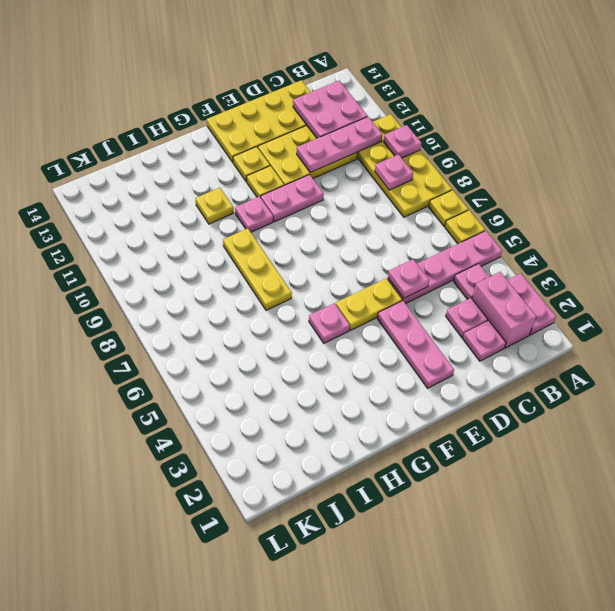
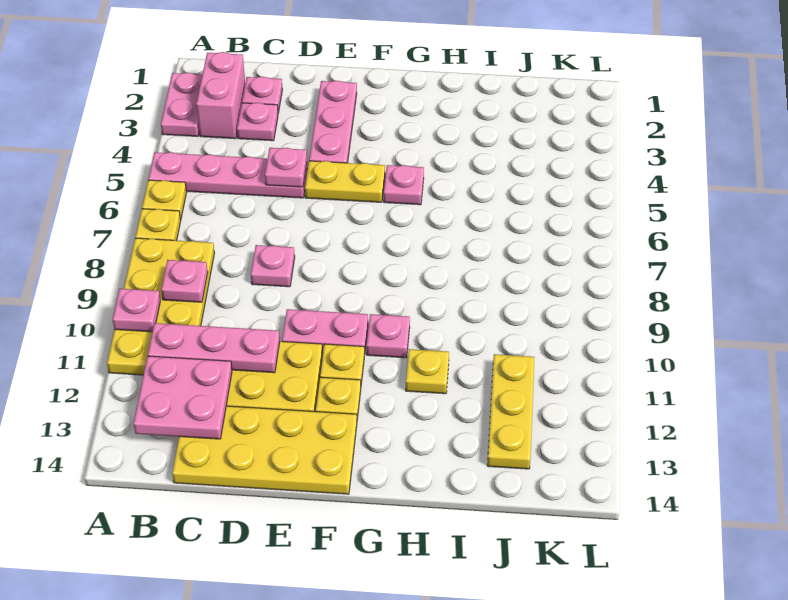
pink plate B4 level 1 -> pink plate D8 level 1
yellow plate H7:H9 level 1 -> yellow plate J11:J13 level 1

